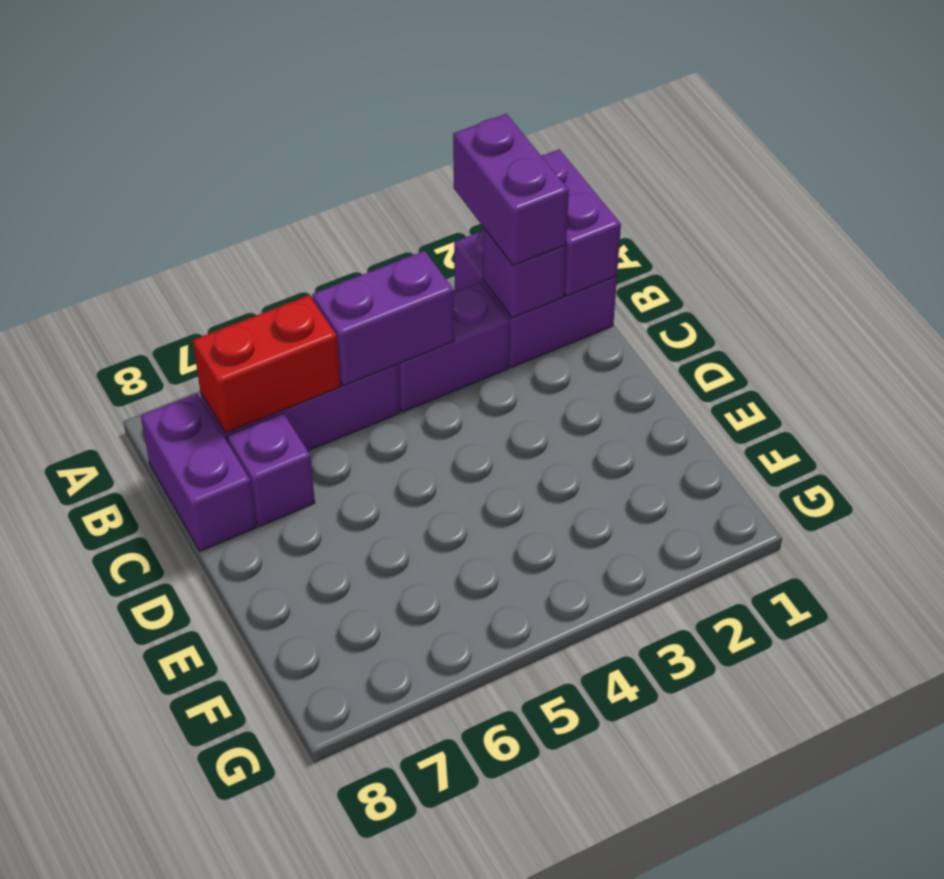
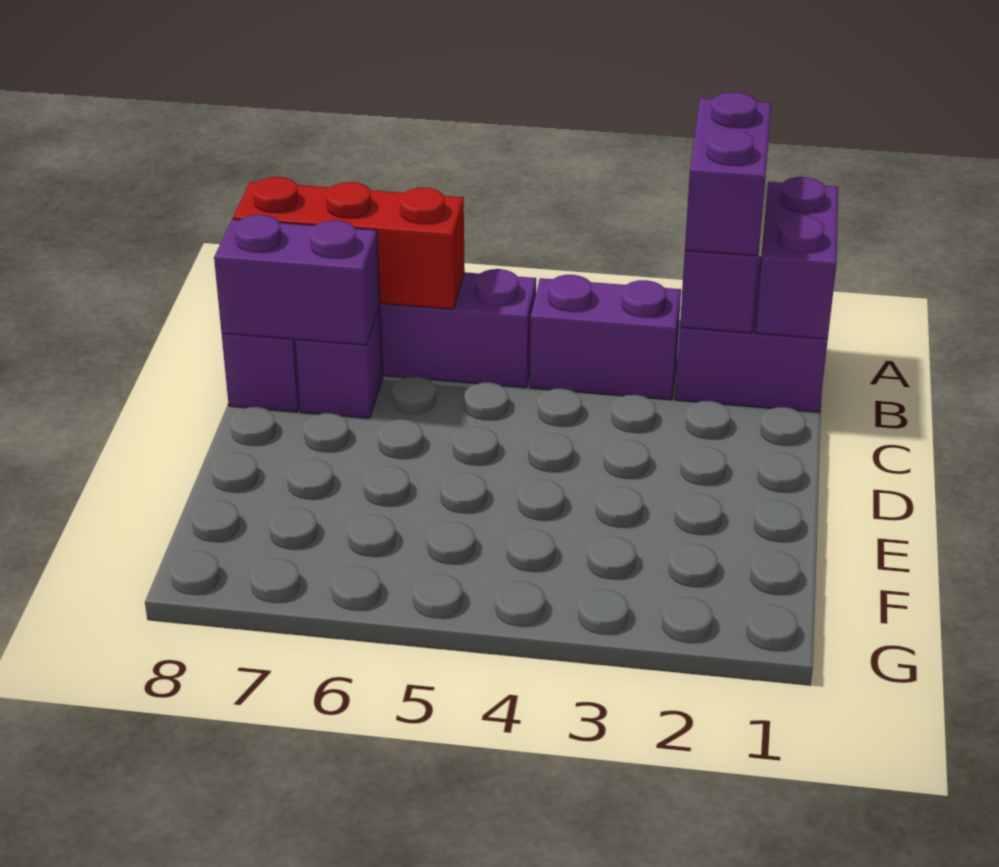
purple brick B4:B5 level 2 -> purple brick C7:C8 level 2
red brick B6:B7 level 2 -> red brick B6:B8 level 2

